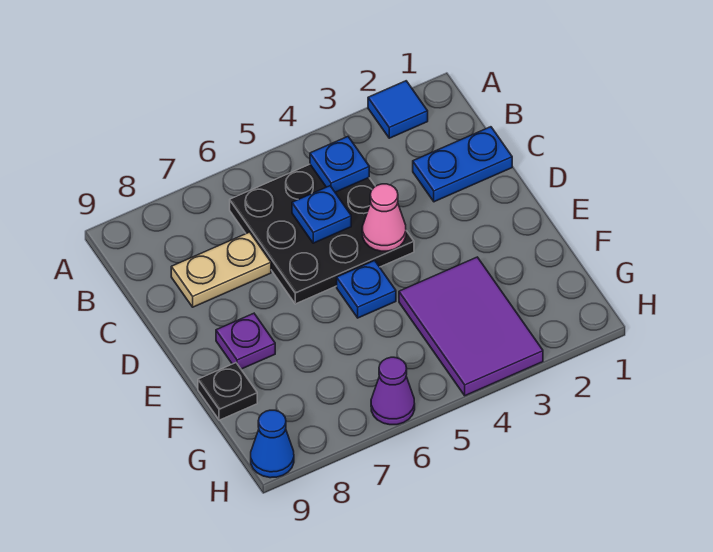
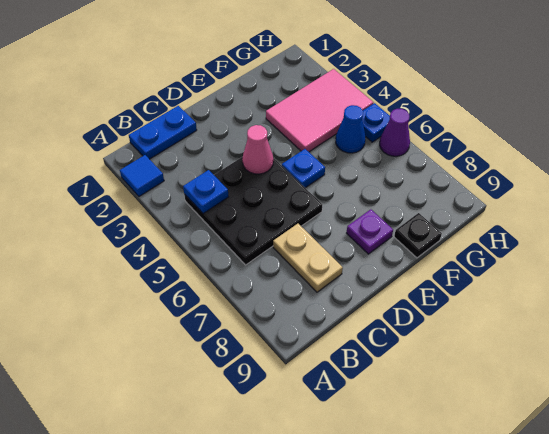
blue plate C1:C2 level 1 -> blue plate B1:C1 level 1
blue plate C5 level 2 -> blue plate H5 level 1
purple tile F3:H4 level 1 -> pink tile F3:H4 level 1
blue cone H9 level 1 -> blue cone G5 level 1

